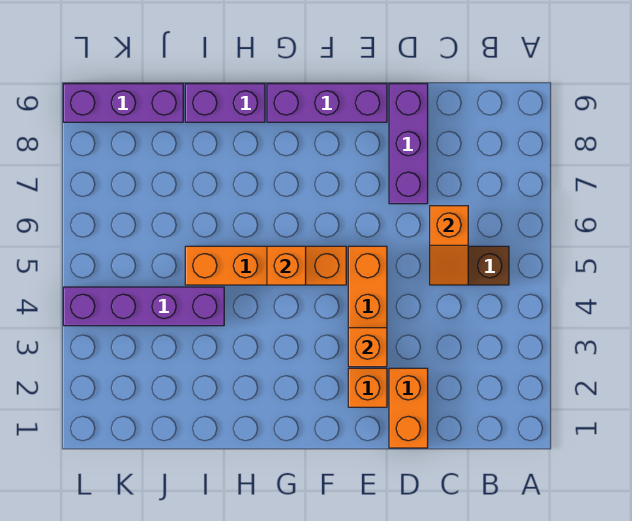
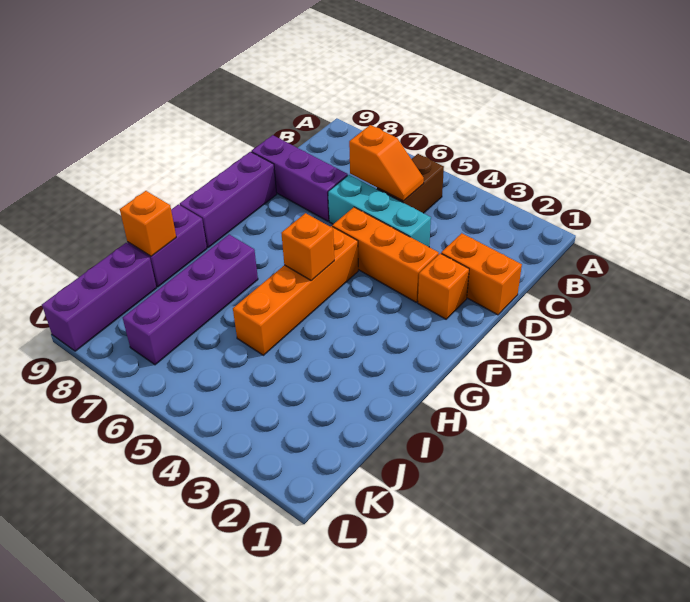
none -> cyan brick D4:D6 level 1
orange brick E3 level 2 -> orange brick I9 level 2
purple brick I4:L4 level 1 -> purple brick H7:K7 level 1

